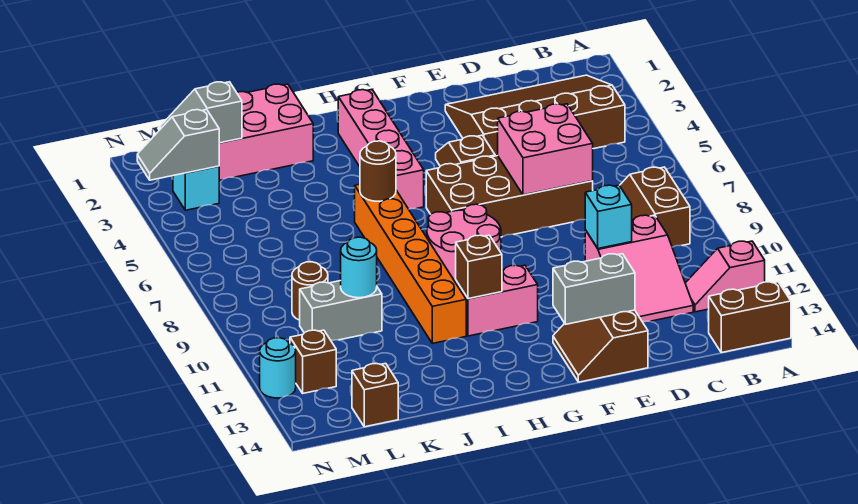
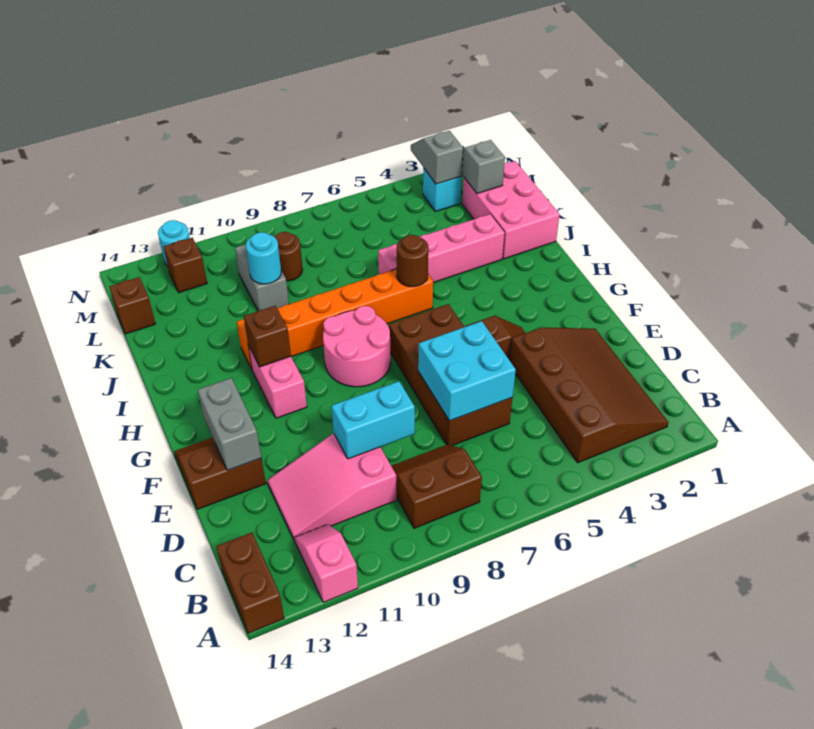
pink brick D6:E7 level 2 -> cyan brick D6:E7 level 2
cyan brick D10 level 2 -> cyan brick D9:D10 level 2
pink brick H2:H5 level 1 -> pink brick J3:J6 level 1

